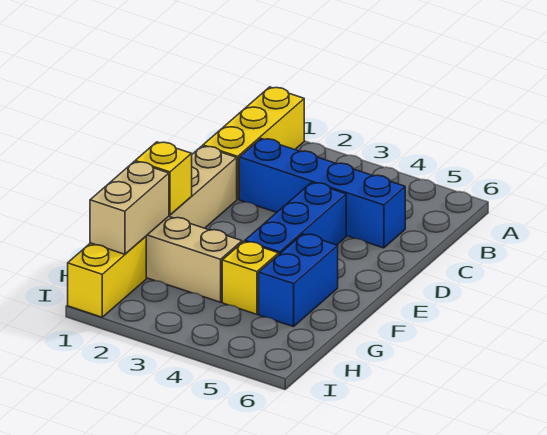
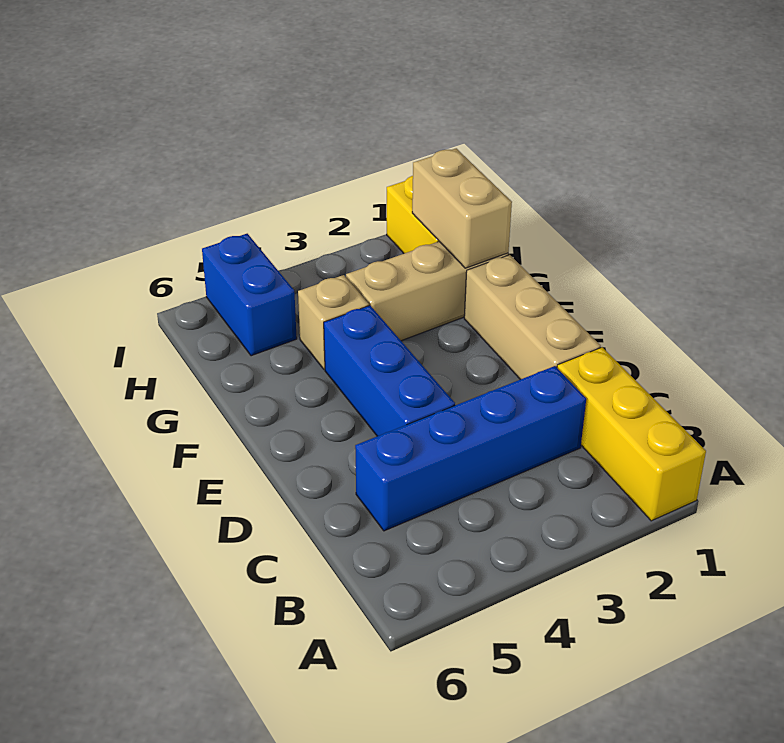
yellow brick F1 level 2 -> none
blue brick F5:G5 level 1 -> blue brick H5:I5 level 1
yellow brick G4 level 1 -> tan brick G4 level 1

